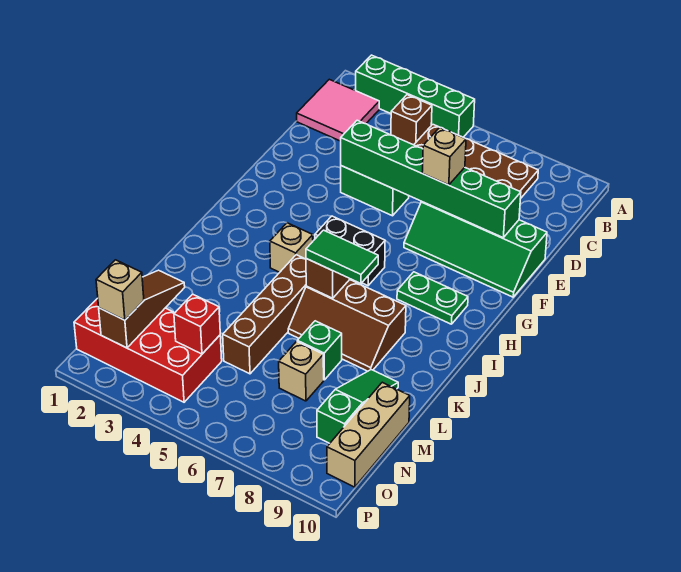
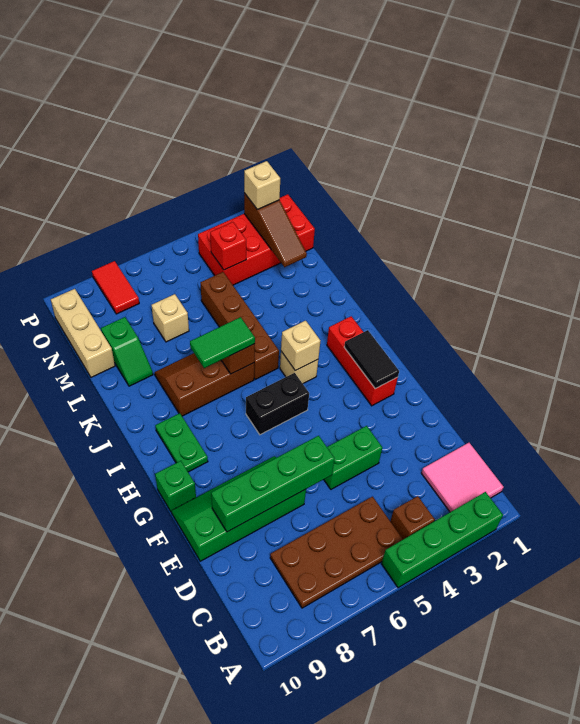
green brick E4:E9 level 2 -> green brick E6:E9 level 2
tan brick E7 level 3 -> tan brick I4 level 2
none -> red brick G2:I2 level 1
none -> black tile G2:H2 level 2
green plate H8:H9 level 1 -> green plate H9:I9 level 1
green brick L7 level 1 -> green brick G10 level 1
green slope L9:N9 level 1 top N -> green slope L9:M9 level 1 top M
none -> red tile O8:P8 level 1

